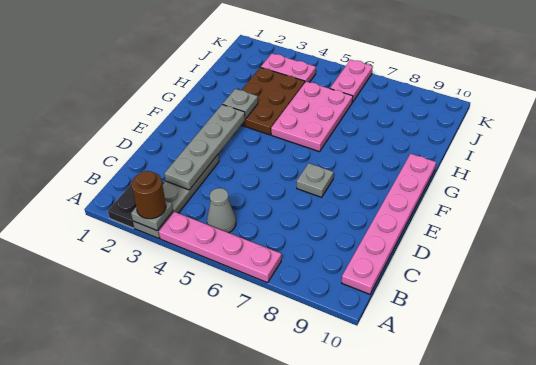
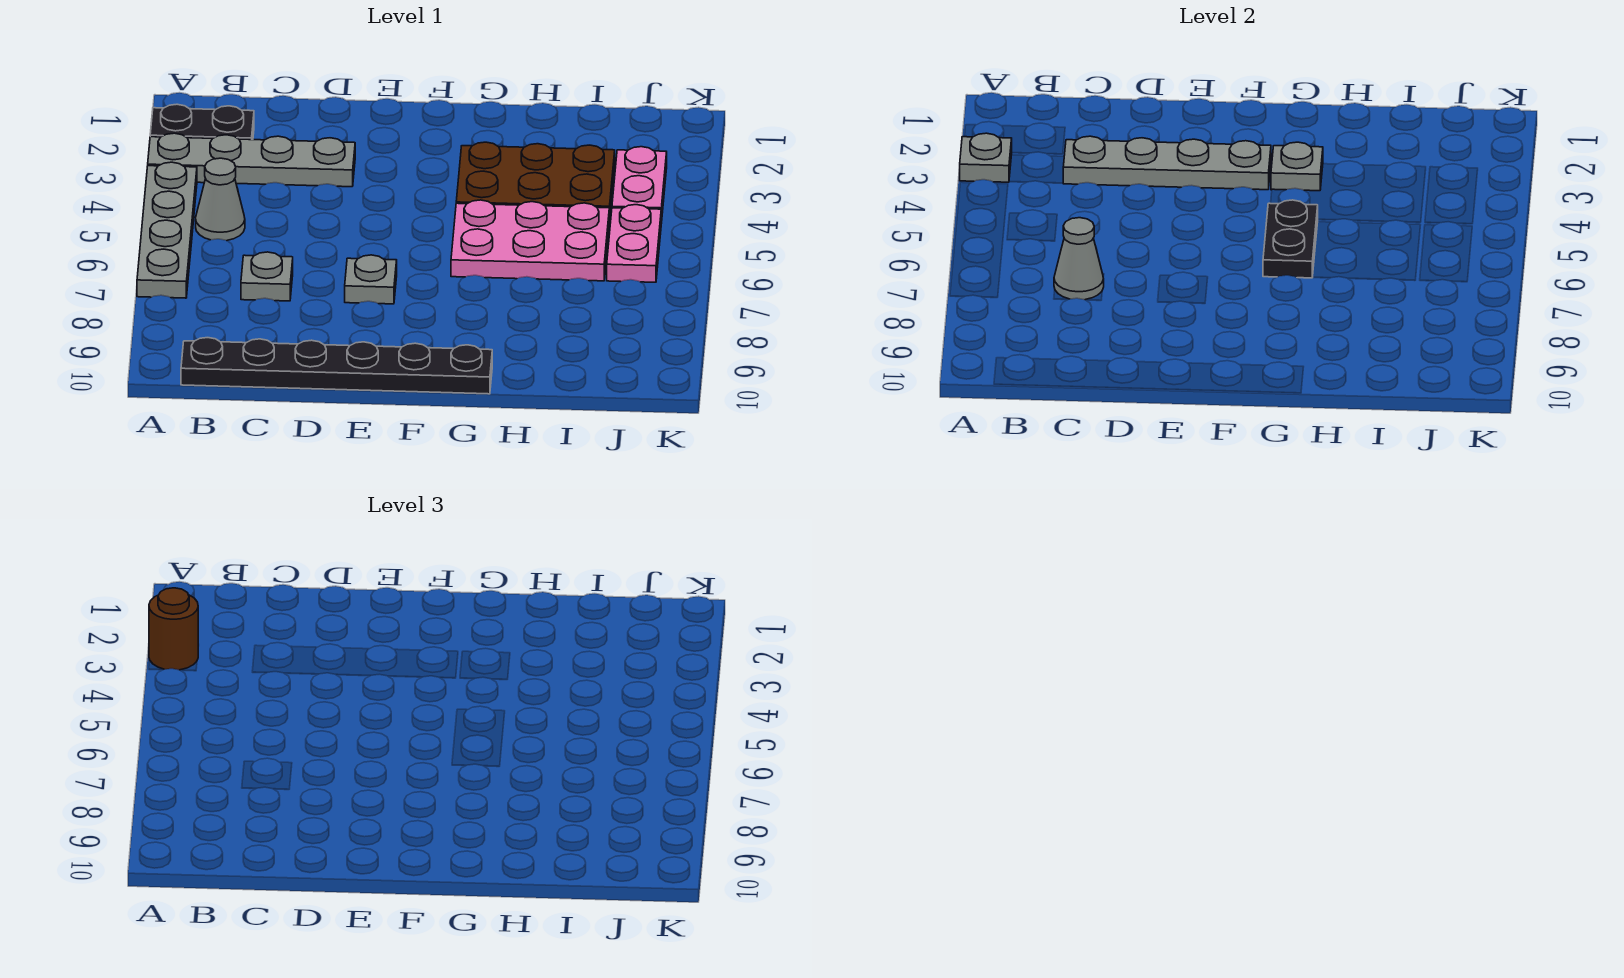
pink plate A4:A7 level 1 -> grey plate A4:A7 level 1
pink plate B10:G10 level 1 -> black plate B10:G10 level 1
none -> grey plate C7 level 1
none -> grey cone C7 level 2
none -> black plate G5:G6 level 2
pink plate J6:K6 level 1 -> pink plate J5:J6 level 1

